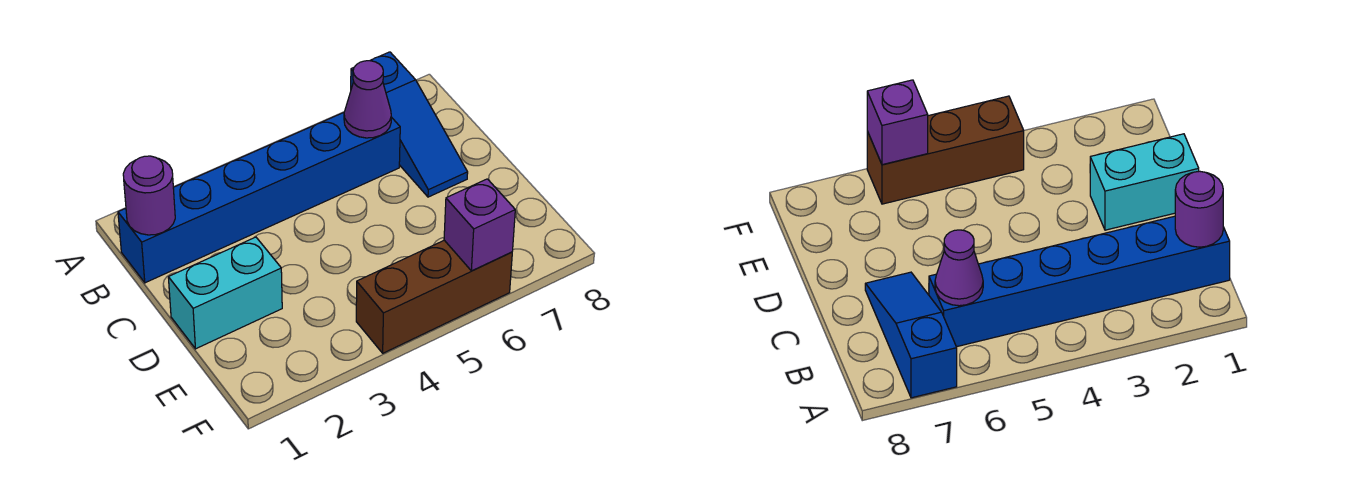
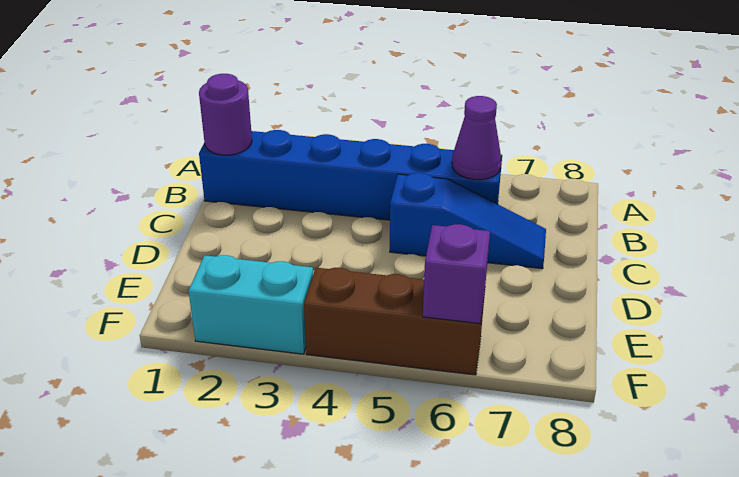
blue slope A7:C7 level 1 top A -> blue slope C5:C7 level 1 top 5
cyan brick D1:D2 level 1 -> cyan brick F2:F3 level 1

